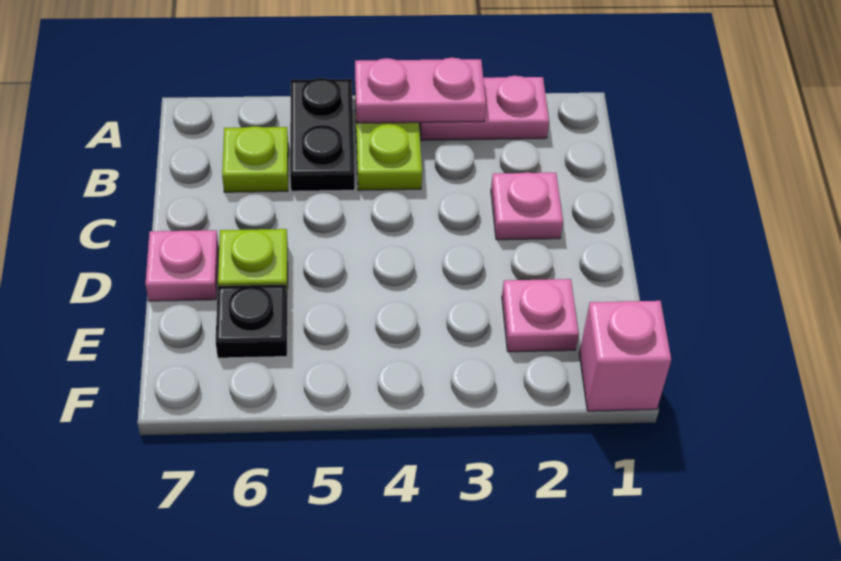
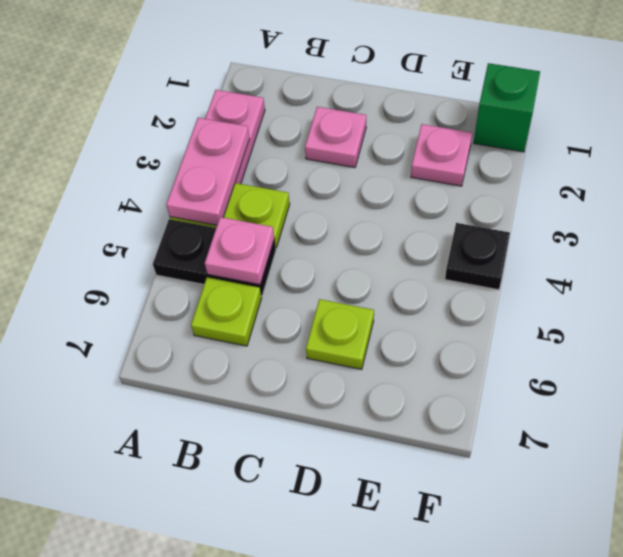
pink plate D7 level 1 -> pink plate B5 level 2
black plate E6 level 1 -> black plate F4 level 1
pink brick F1 level 1 -> green brick F1 level 1

